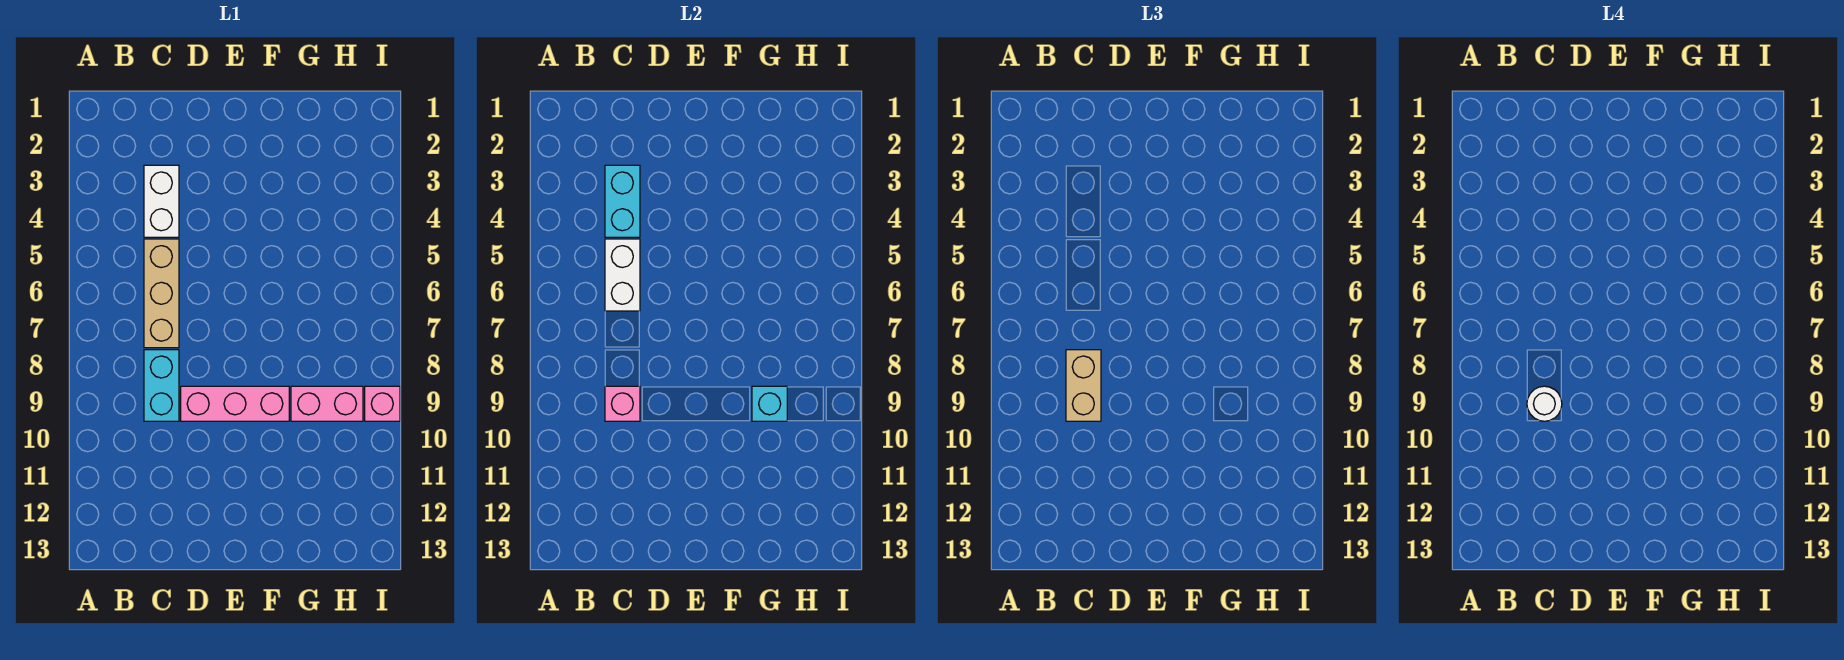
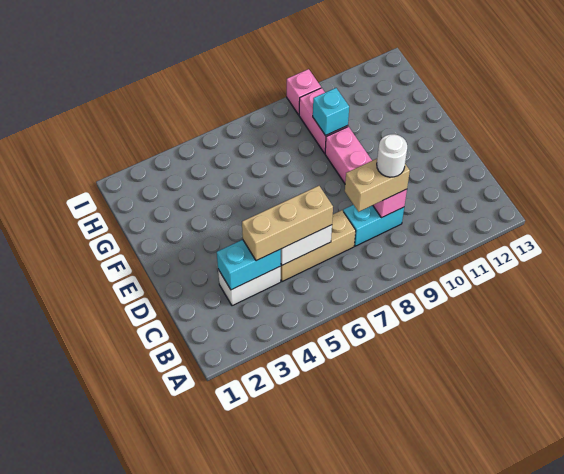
none -> tan brick C4:C6 level 3

